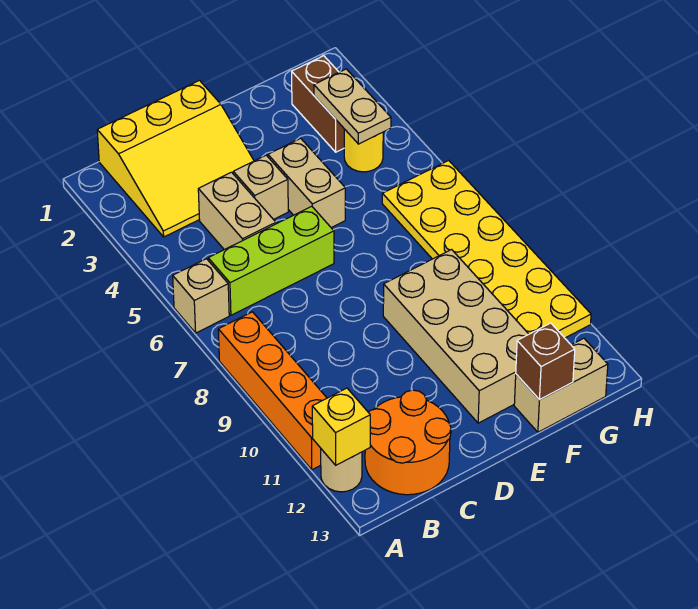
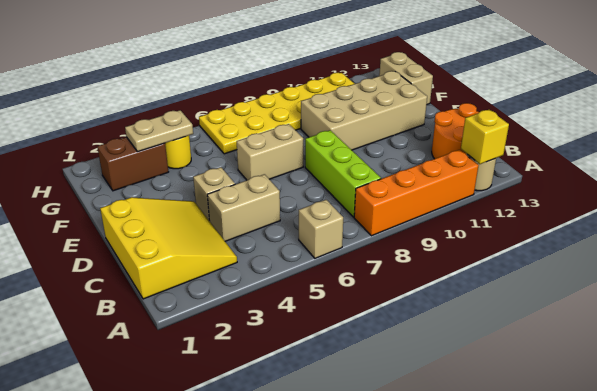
lime brick B6:D6 level 1 -> lime brick B8:D8 level 1
tan brick E4:E5 level 1 -> tan brick E6:E7 level 1
brown brick F13 level 2 -> none

